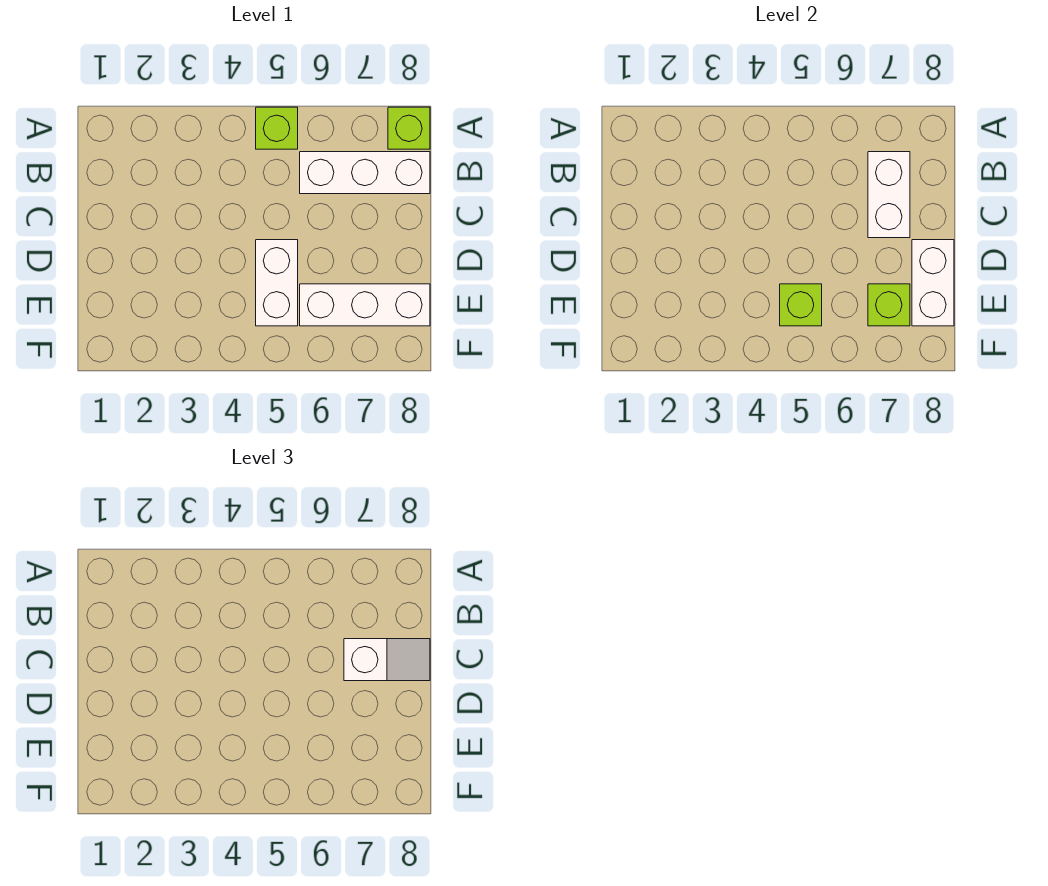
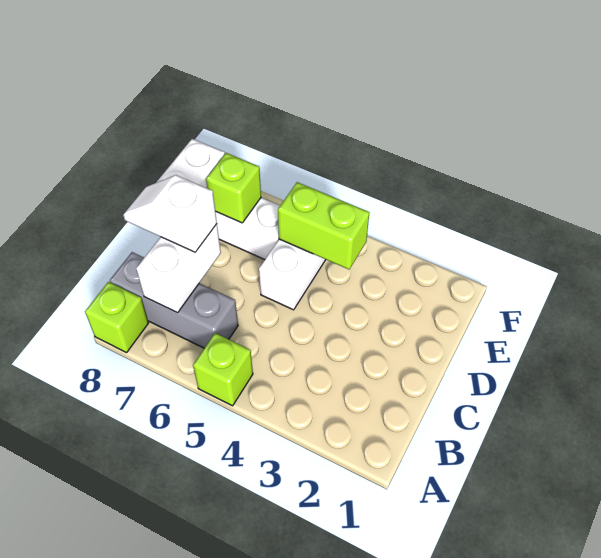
white brick B6:B8 level 1 -> grey brick B6:B8 level 1
lime brick E5 level 2 -> lime brick E4:E5 level 2

